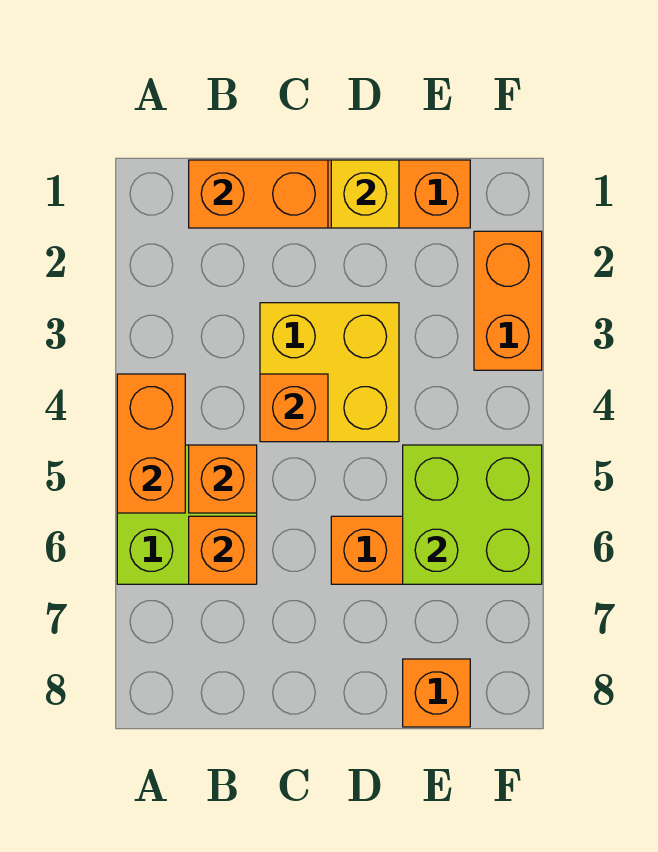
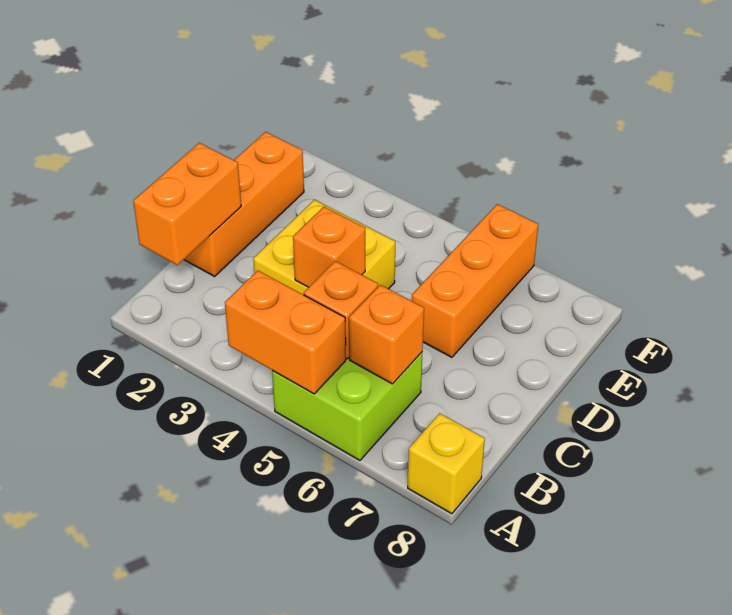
yellow brick D1 level 2 -> yellow brick A8 level 1
lime brick E5:F6 level 2 -> none
orange brick E8 level 1 -> none
orange brick F2:F3 level 1 -> none

